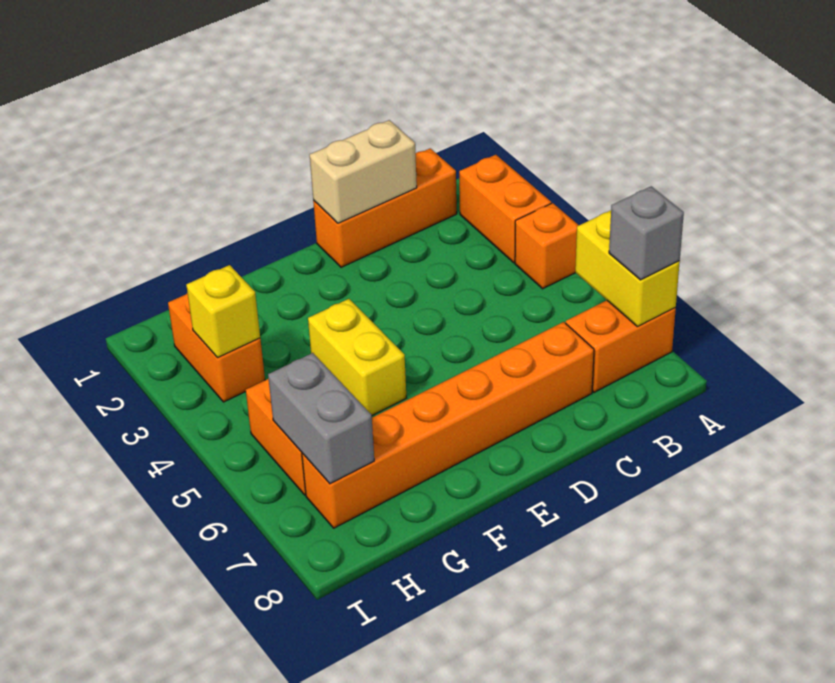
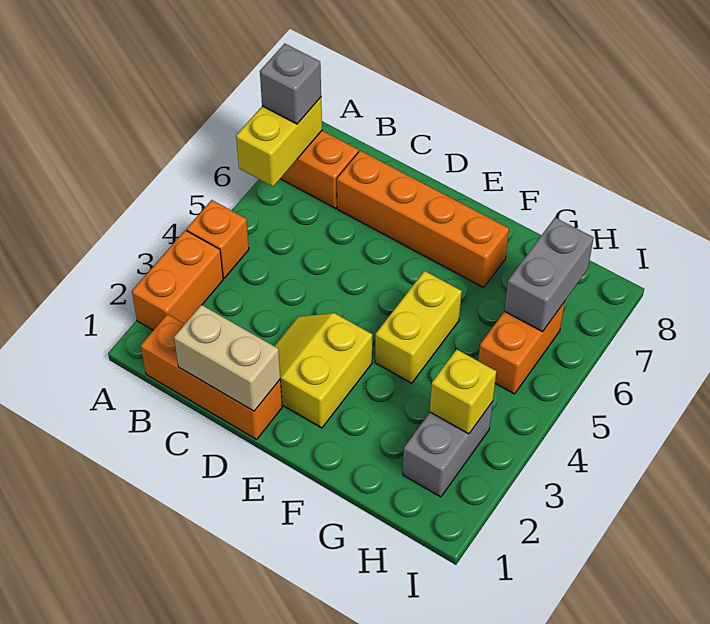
orange brick C7:H7 level 1 -> orange brick C7:F7 level 1
none -> yellow slope D2:E3 level 1 top E
orange brick H2:H3 level 1 -> grey brick H2:H3 level 1

